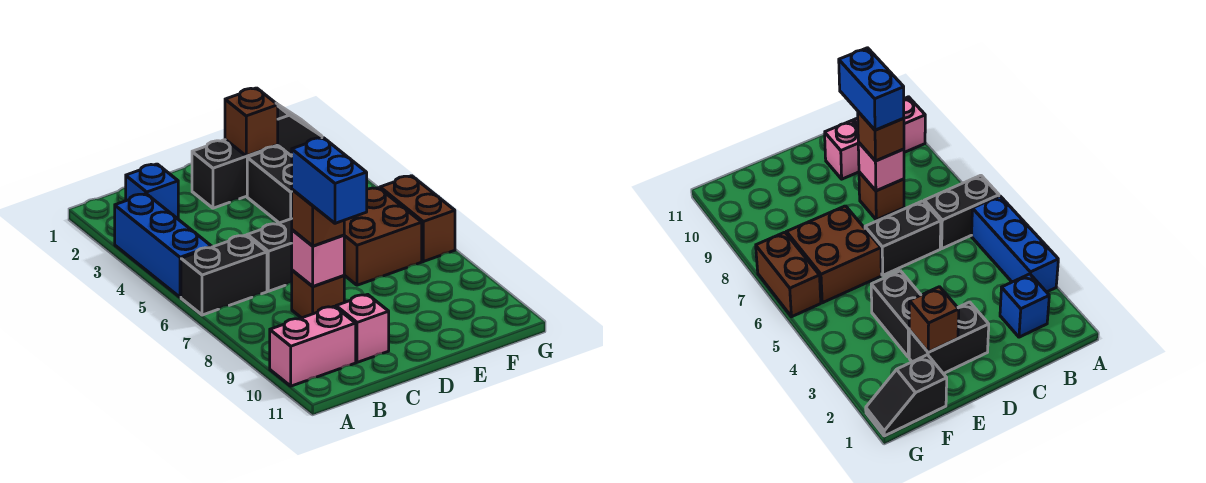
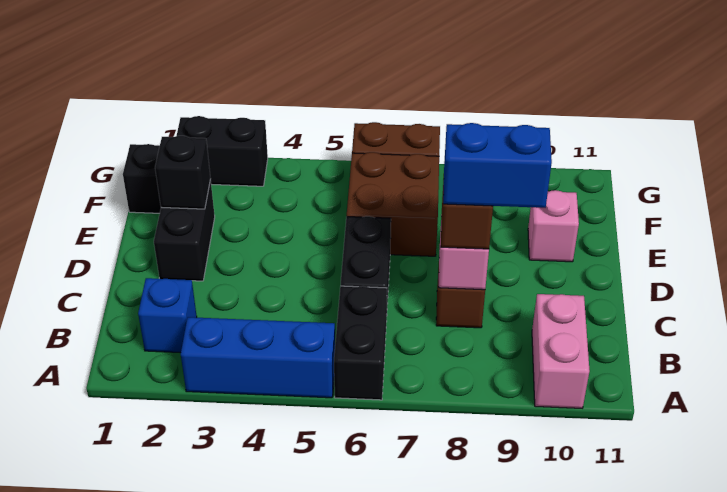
pink brick C10 level 1 -> pink brick E10 level 1
brown brick E2 level 2 -> black brick E2 level 2
black brick E3:E4 level 1 -> black brick G2:G3 level 1

